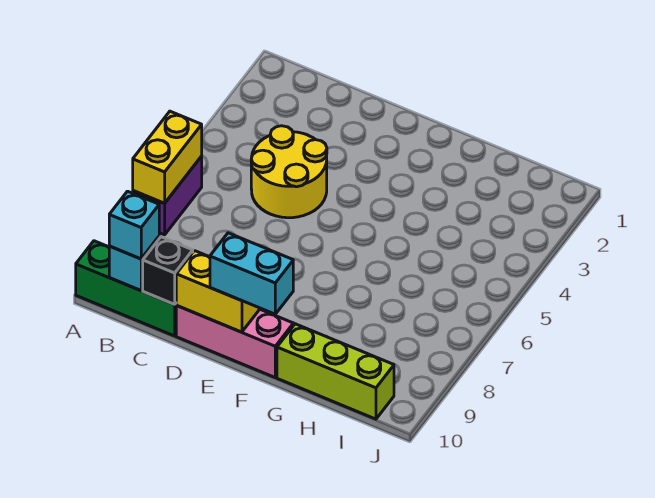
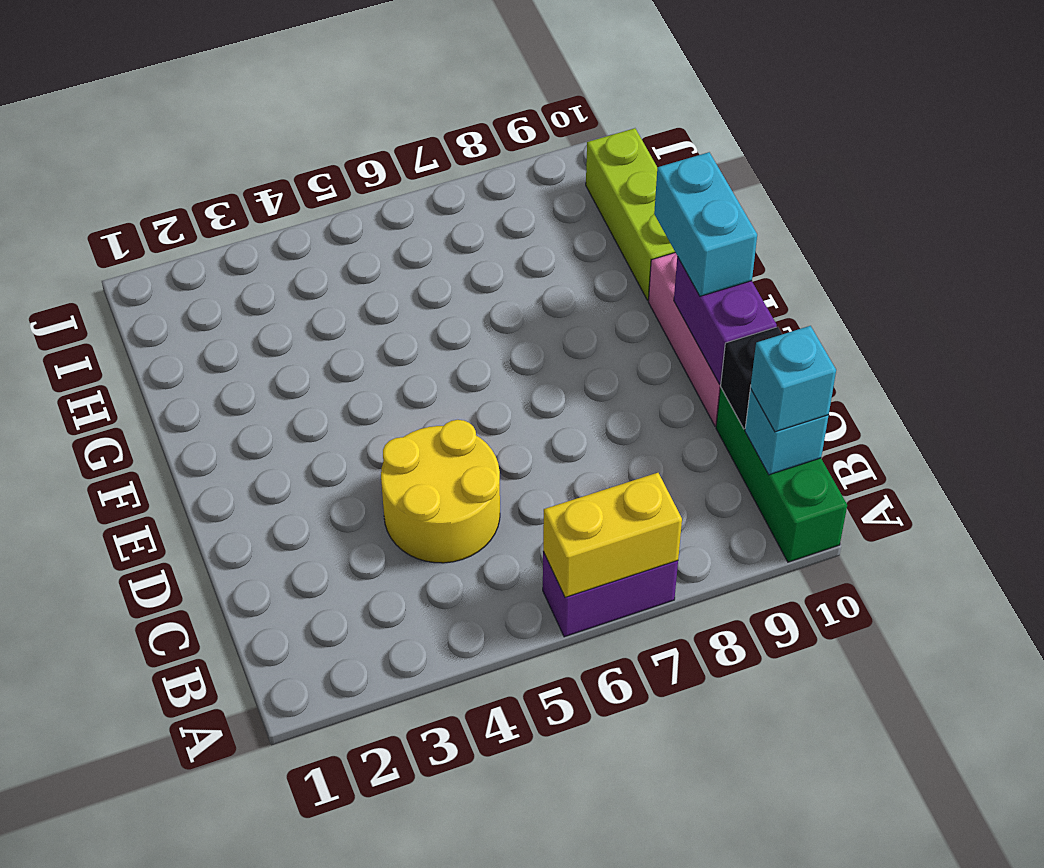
yellow brick D10:E10 level 2 -> purple brick D10:E10 level 2

